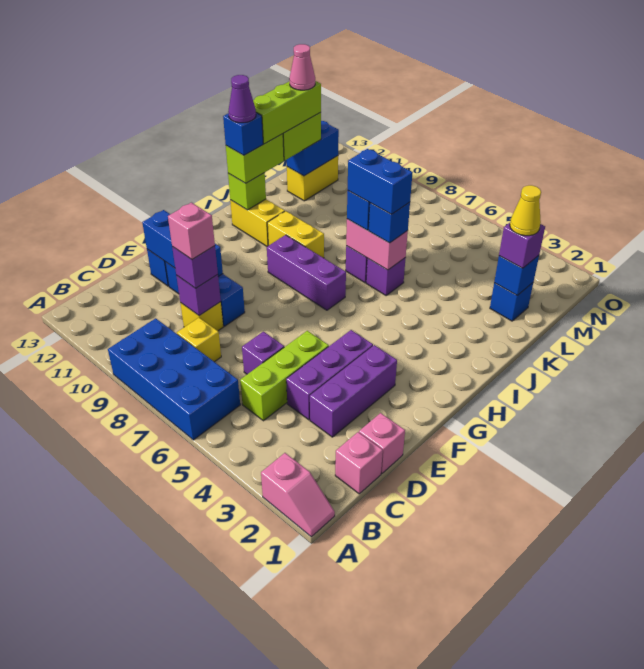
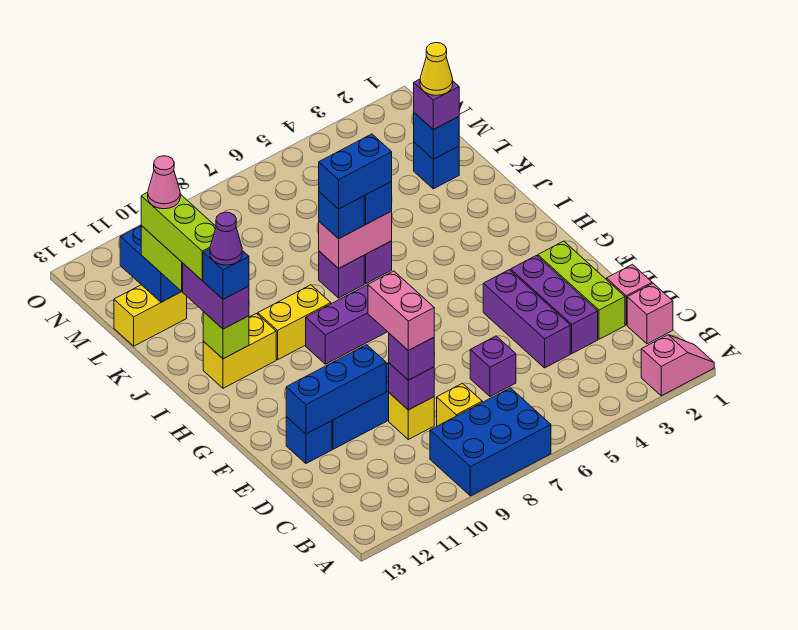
blue brick A6:B9 level 1 -> blue brick A7:B9 level 1
lime brick C5:E5 level 1 -> lime brick D2:F2 level 1
pink brick D9 level 4 -> pink brick D9:E9 level 4
lime brick I12:J12 level 3 -> purple brick I12:J12 level 3
yellow brick L12:M12 level 1 -> yellow brick L12:L13 level 1

